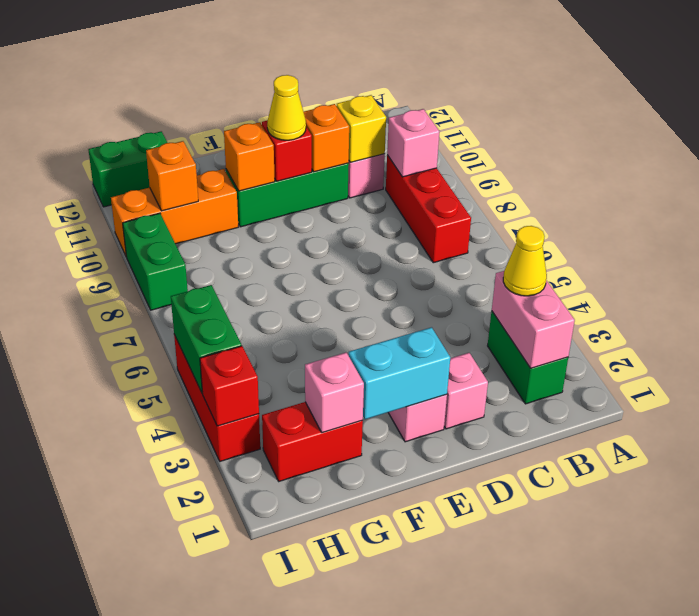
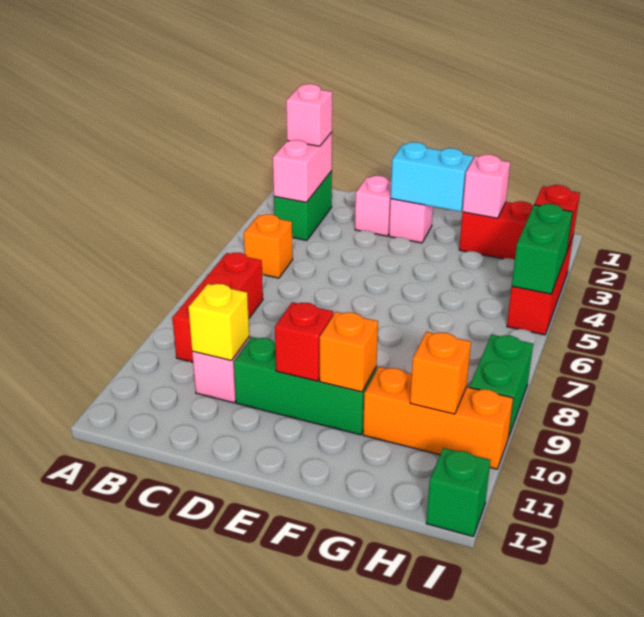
yellow cone B3 level 3 -> none
pink brick B9 level 2 -> pink brick B2 level 3
orange brick D10 level 2 -> orange brick B5 level 1
yellow cone E10 level 3 -> none
green brick H12:I12 level 1 -> green brick I12 level 1

